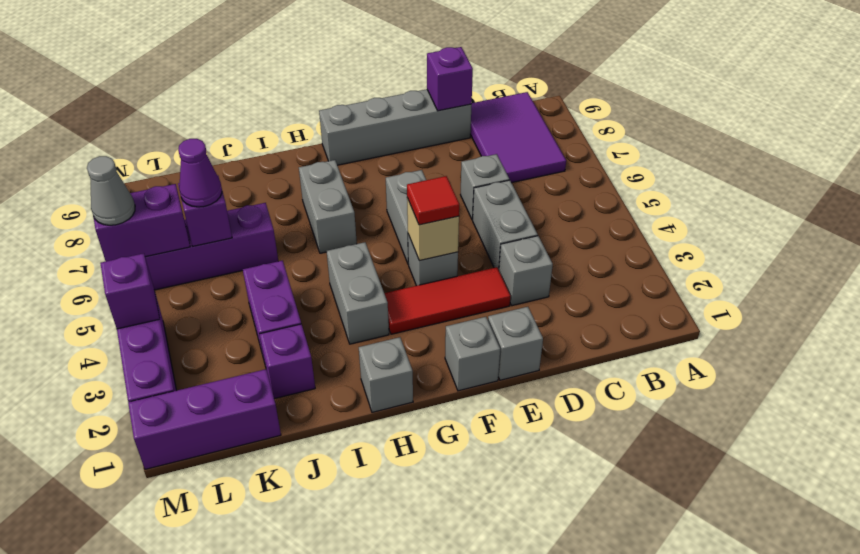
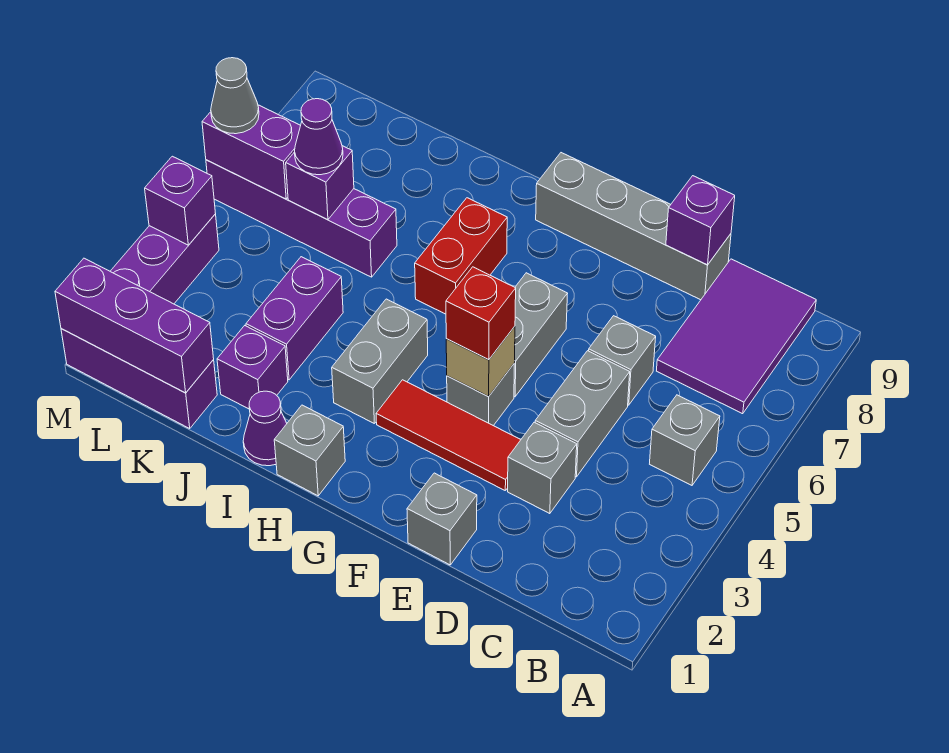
grey brick F1 level 1 -> grey brick B5 level 1
red tile F4 level 3 -> red brick F4 level 3
grey brick H6:H7 level 1 -> red brick H6:H7 level 1
none -> purple cone I1 level 1
none -> purple brick K1:M1 level 2

